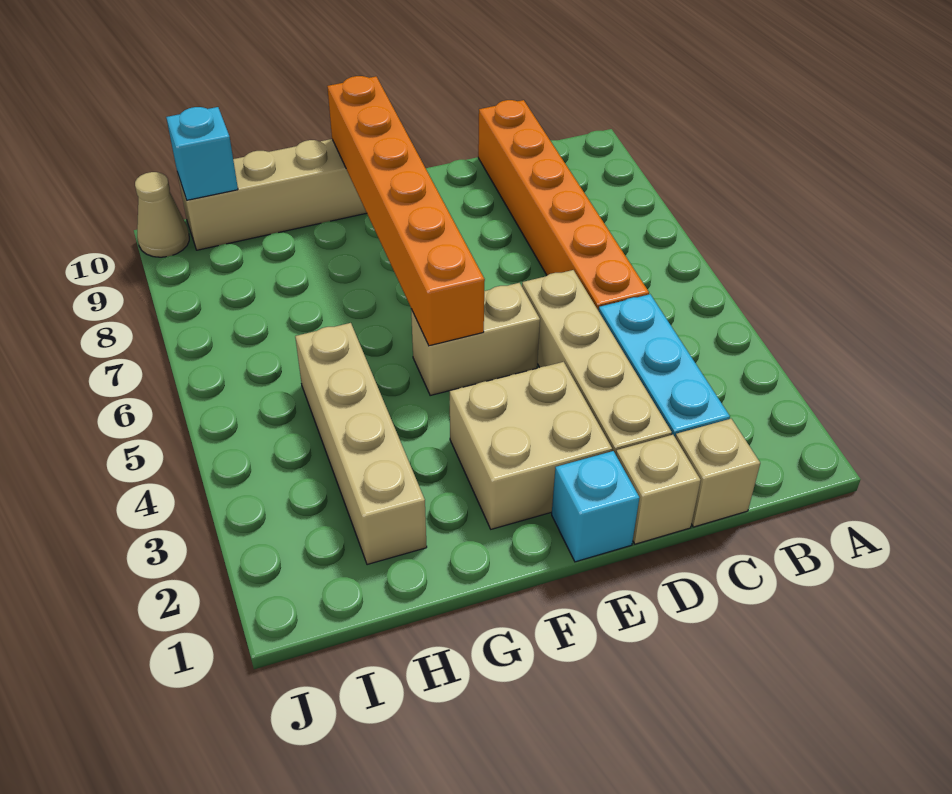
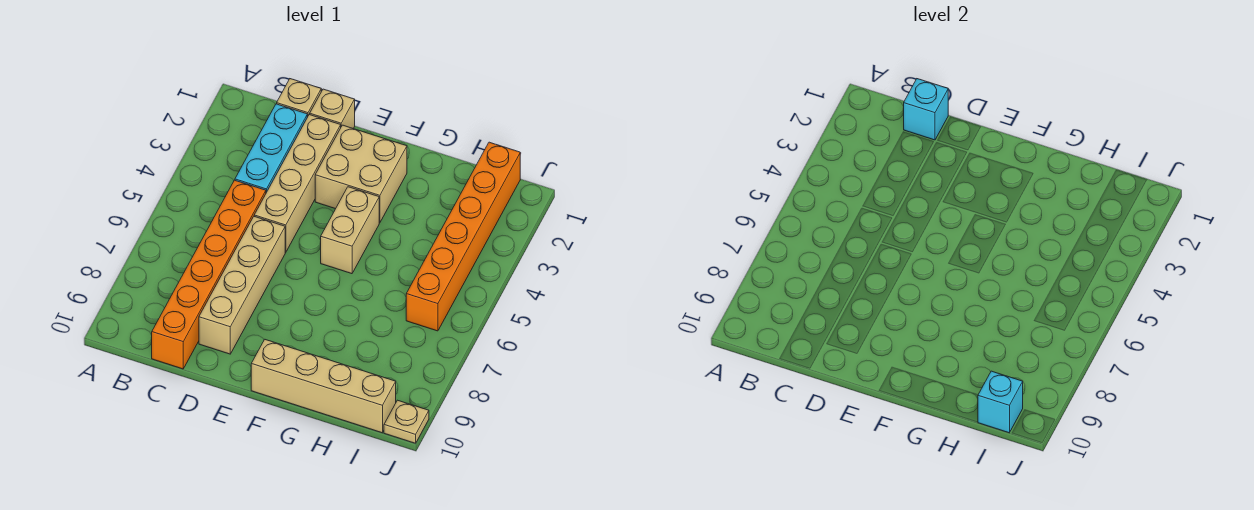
cyan brick E1 level 1 -> cyan brick C1 level 2
tan brick E5:F5 level 1 -> tan brick F4:F5 level 1
orange brick F5:F10 level 2 -> orange brick I1:I6 level 1
tan brick H2:H5 level 1 -> tan brick D6:D9 level 1
tan cone J10 level 1 -> tan plate J10 level 1

